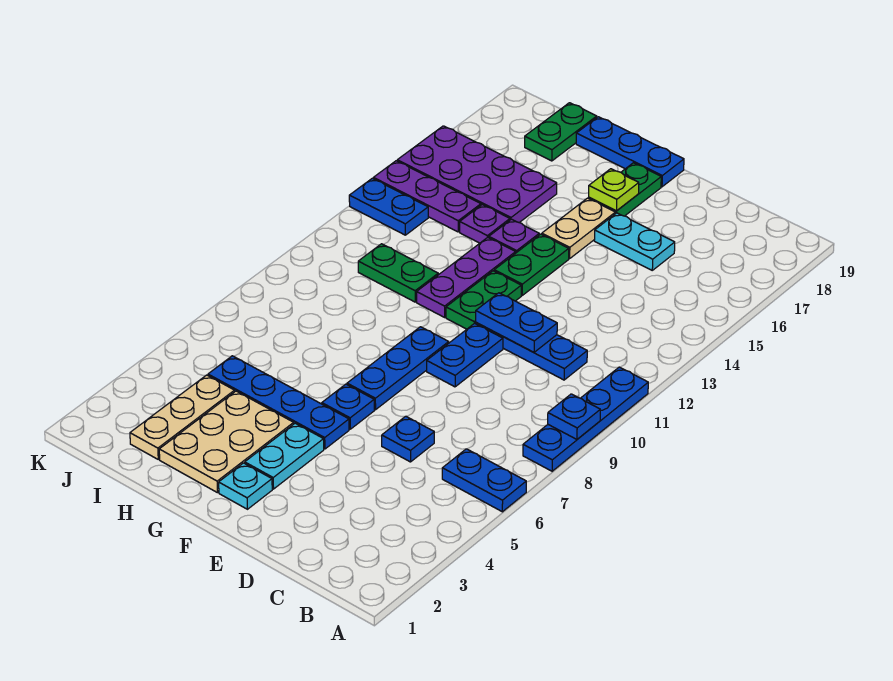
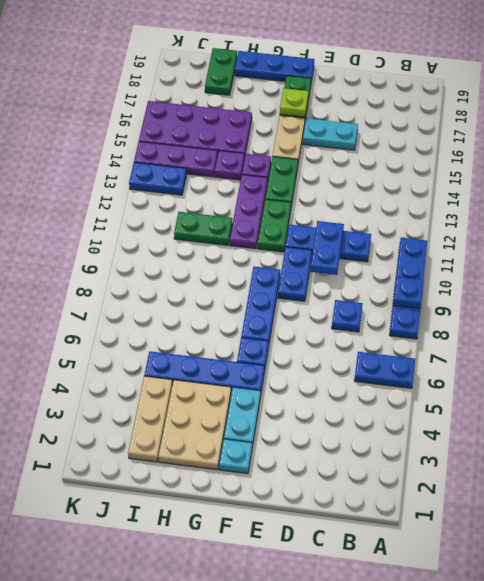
blue plate D6 level 1 -> blue plate C8 level 1
blue plate D11:E11 level 2 -> blue plate D10:D11 level 2

